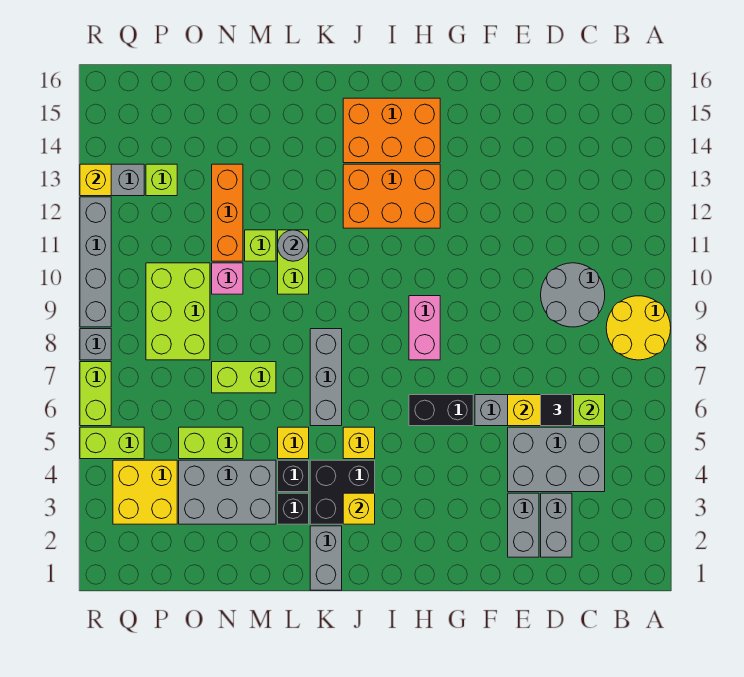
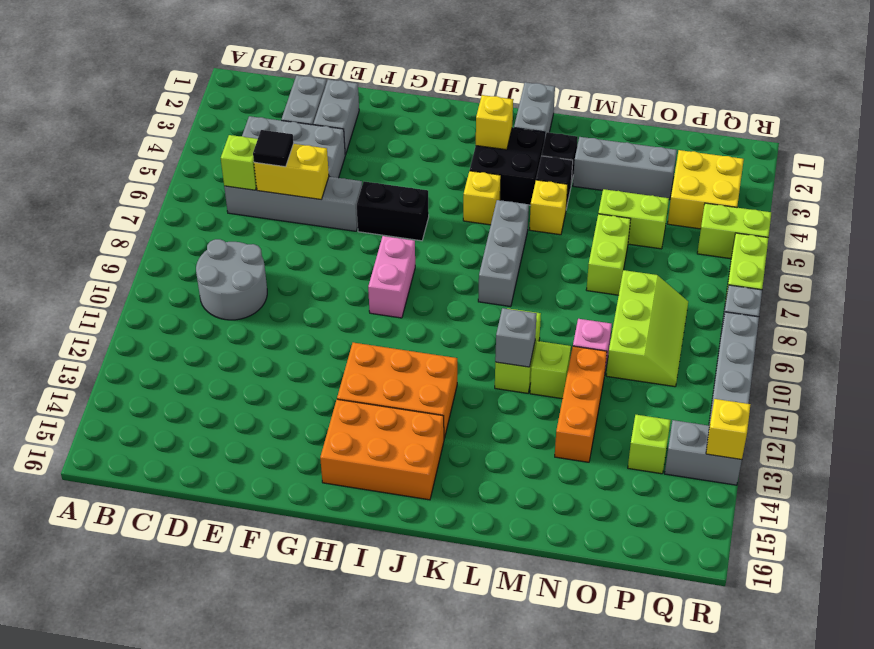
yellow round brick A8:B9 level 1 -> none
grey round brick L11 level 2 -> grey brick L11 level 2
grey brick M3:O4 level 1 -> grey brick M3:O3 level 1
lime brick M7:N7 level 1 -> lime brick N6:N7 level 1
lime brick O8:P10 level 1 -> lime slope O8:P10 level 1 top O

